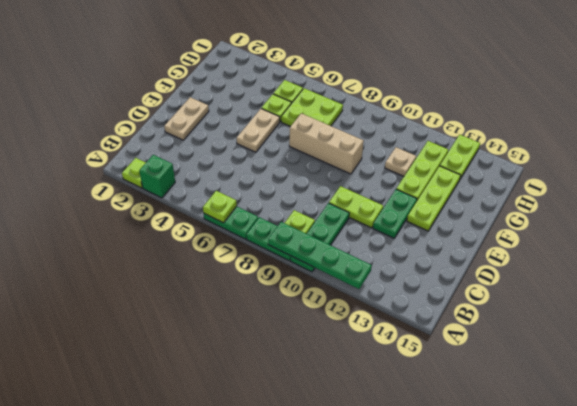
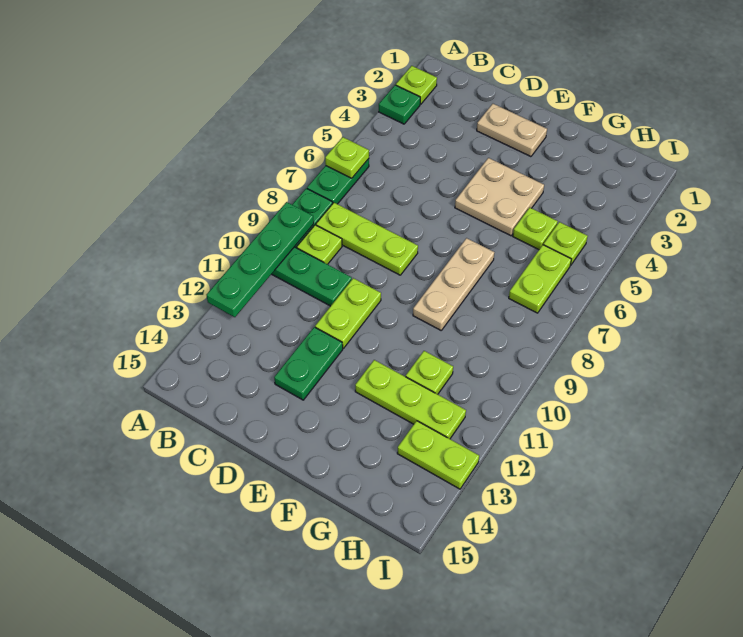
green brick A3 level 1 -> green plate A3 level 1
green plate D12:E12 level 1 -> green plate D12:D13 level 1
tan plate E5:F5 level 1 -> tan plate E4:F5 level 1
lime plate E13:G13 level 1 -> lime plate B8:D8 level 1
tan brick F7:F9 level 1 -> tan plate F7:F9 level 1
lime plate G6:H7 level 1 -> lime plate H6:H7 level 1
tan plate G11 level 1 -> lime plate G11 level 1

